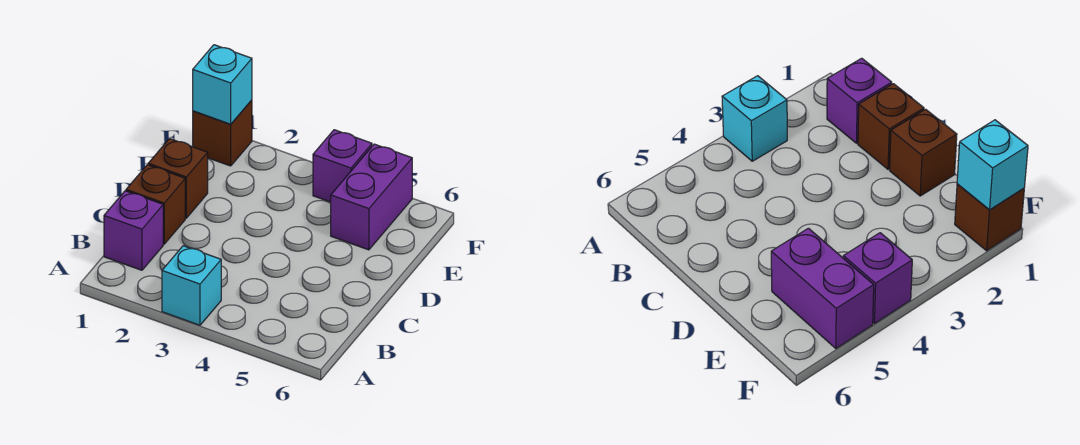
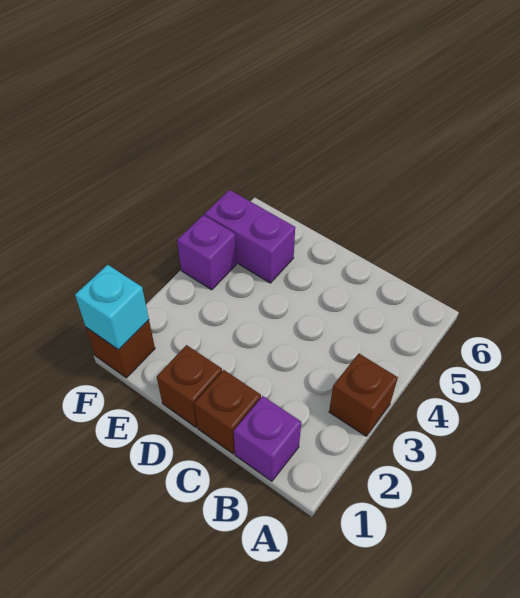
cyan brick A3 level 1 -> brown brick A3 level 1

